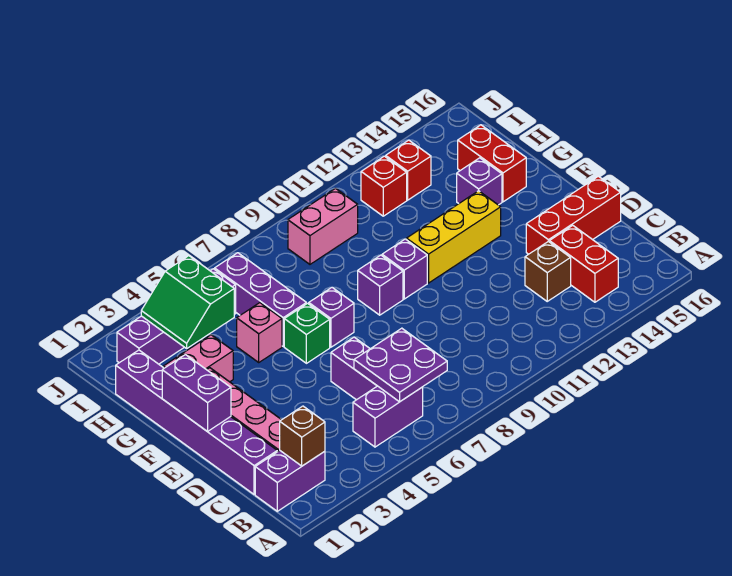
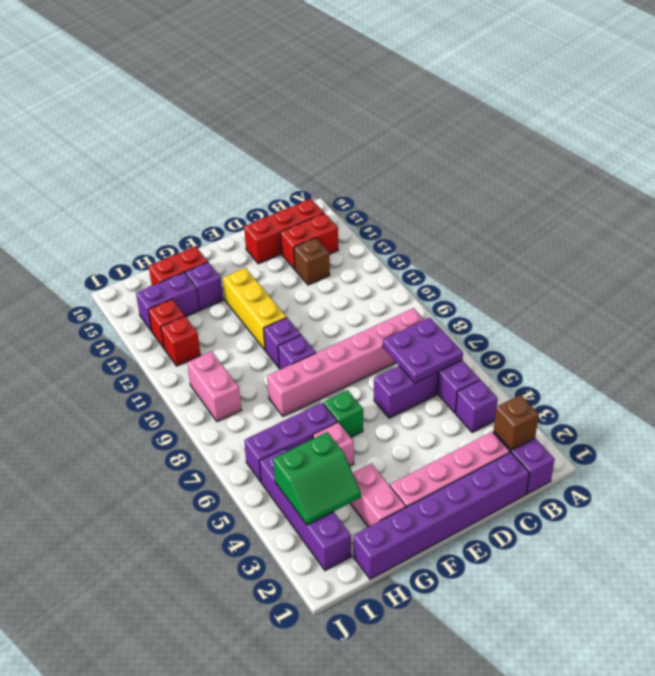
none -> pink brick B8:G8 level 1
red brick D14:D16 level 1 -> red brick B15:D15 level 1
purple brick E1:F1 level 2 -> purple brick H14:I14 level 1
purple brick F7 level 1 -> purple brick B4 level 1

